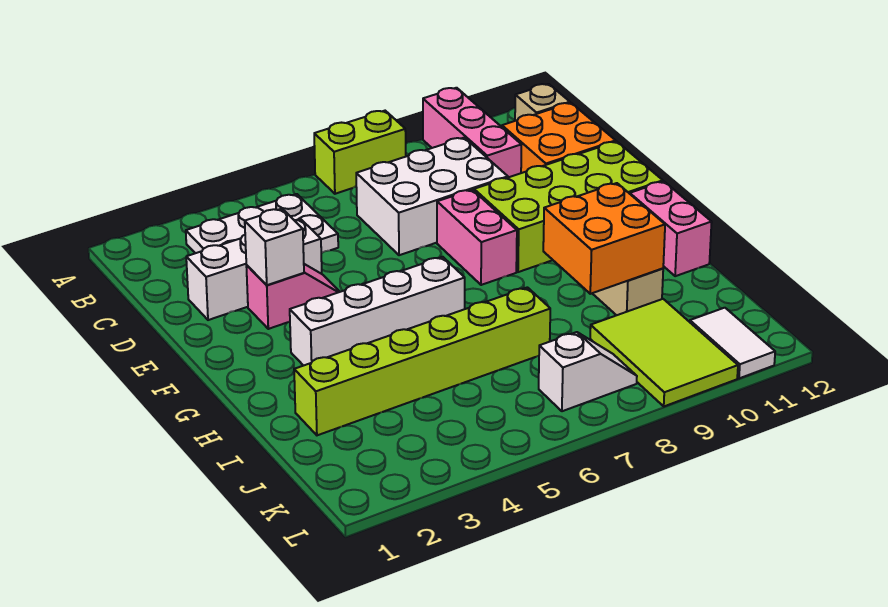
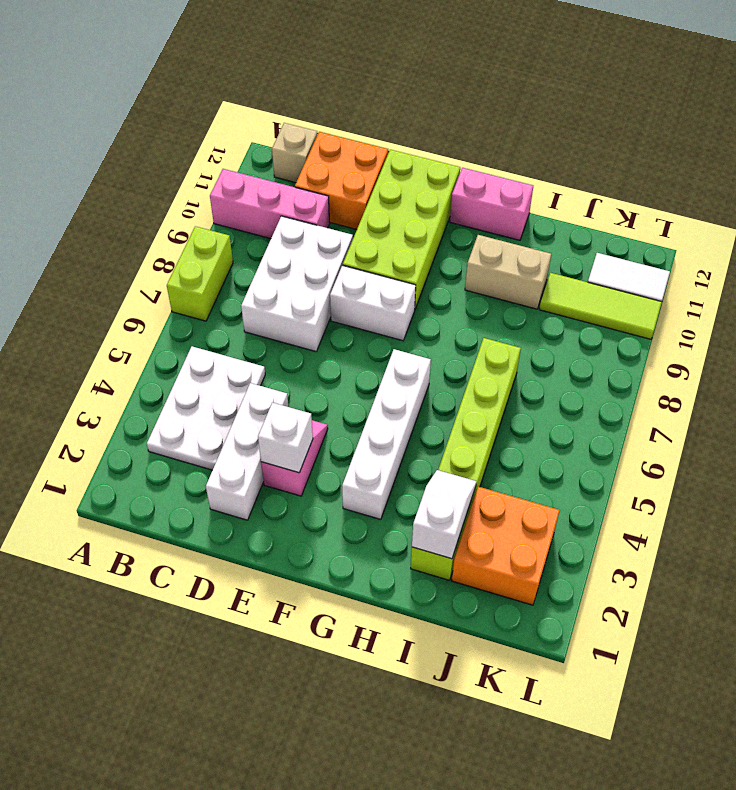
pink brick E8:F8 level 1 -> white brick E8:F8 level 1
orange brick H9:I10 level 2 -> orange brick J2:K3 level 1
lime tile J9:L10 level 1 -> lime tile J10:L10 level 1
white slope K7:K8 level 1 top 7 -> white slope I2:I3 level 2 top 2

